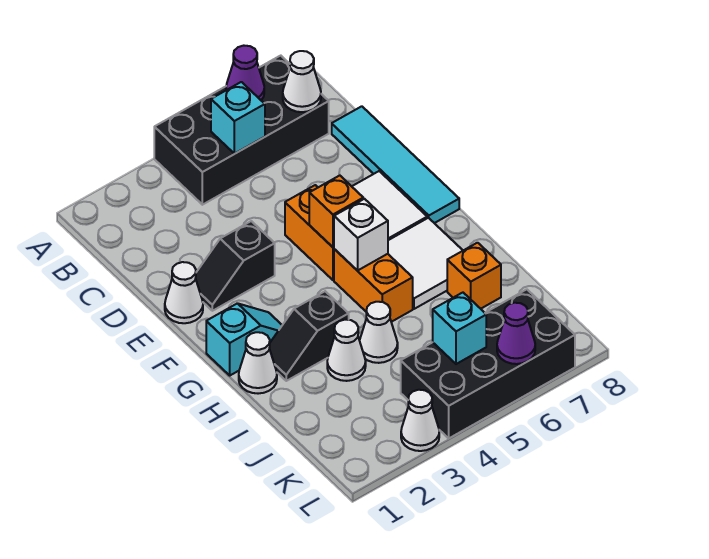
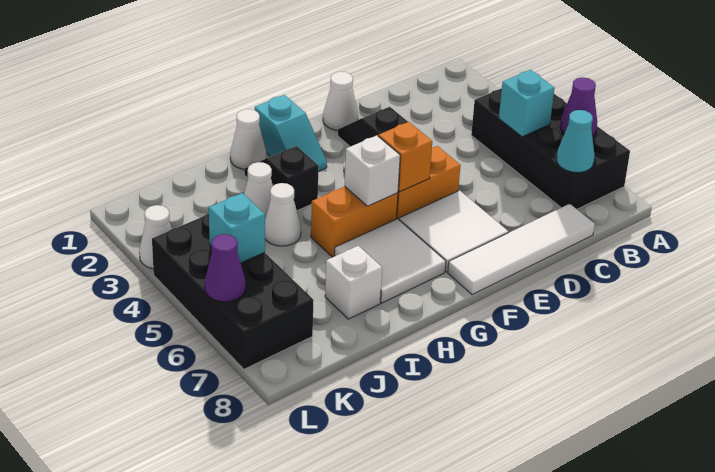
white cone B7 level 2 -> cyan cone B7 level 2
cyan tile C8:F8 level 1 -> white tile C8:F8 level 1
orange brick I7 level 1 -> white brick I7 level 1

